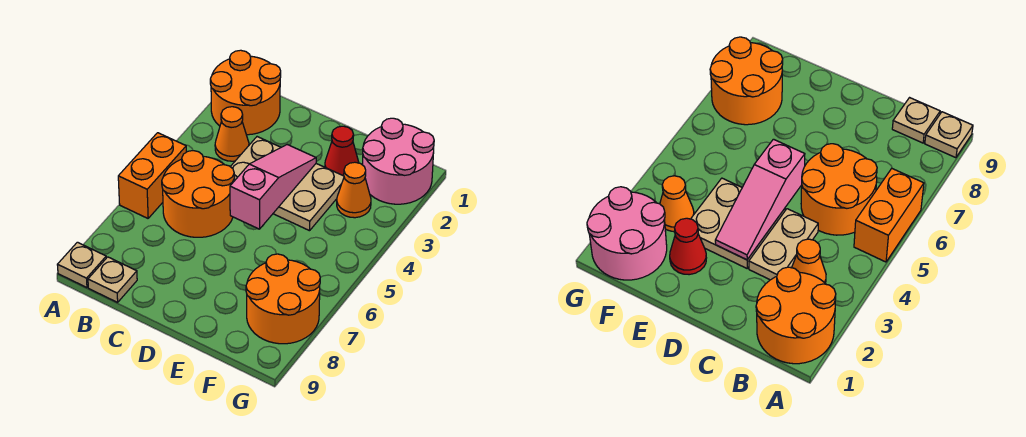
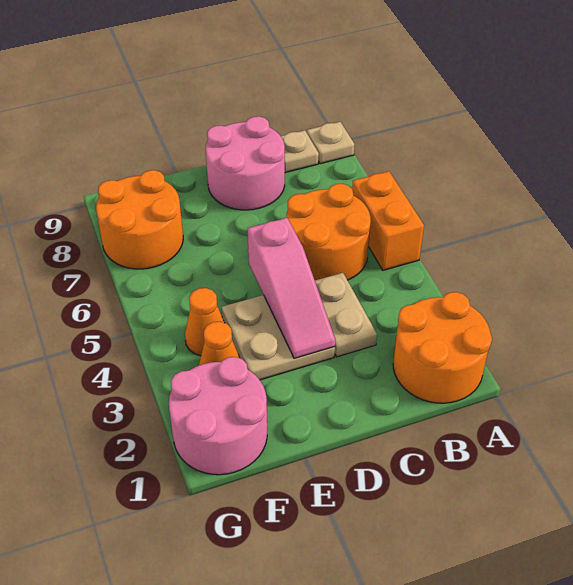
orange cone B3 level 1 -> orange cone F4 level 1
none -> pink round brick C8:D9 level 1
red cone E2 level 1 -> none

